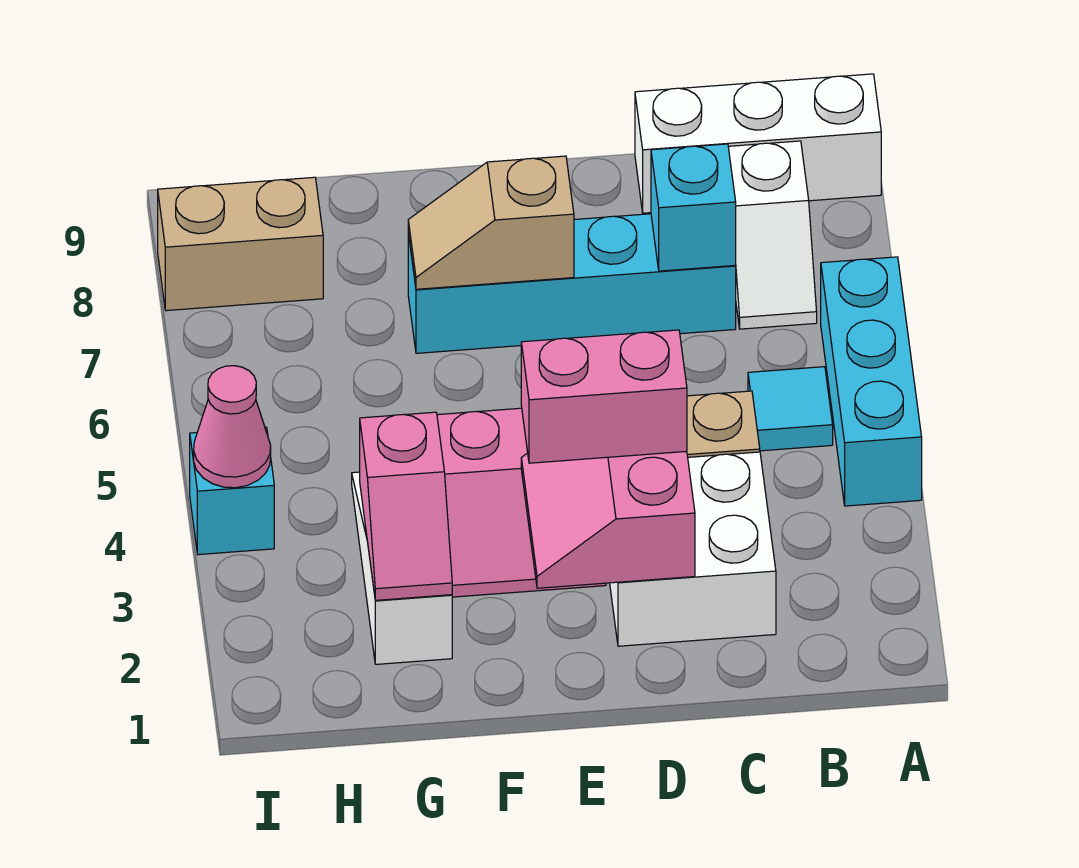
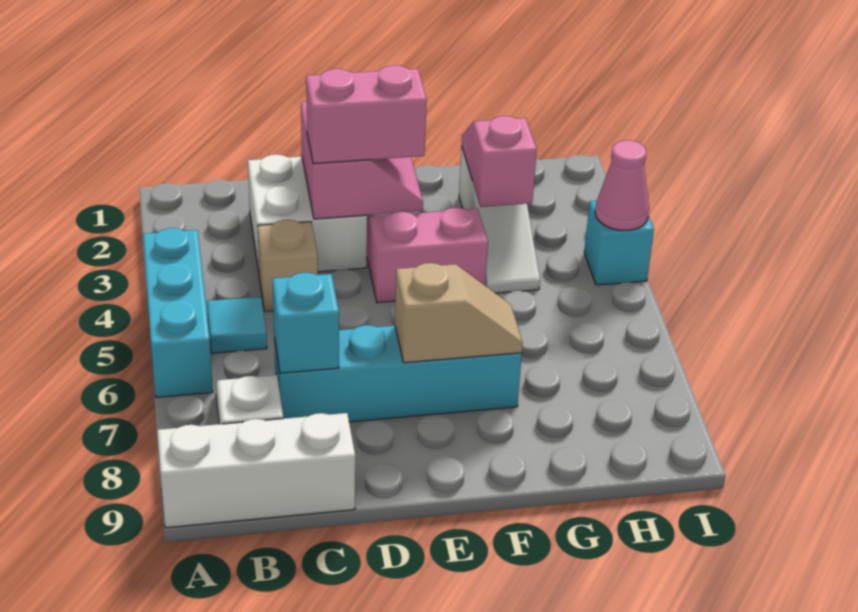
tan brick H8:I8 level 1 -> none

